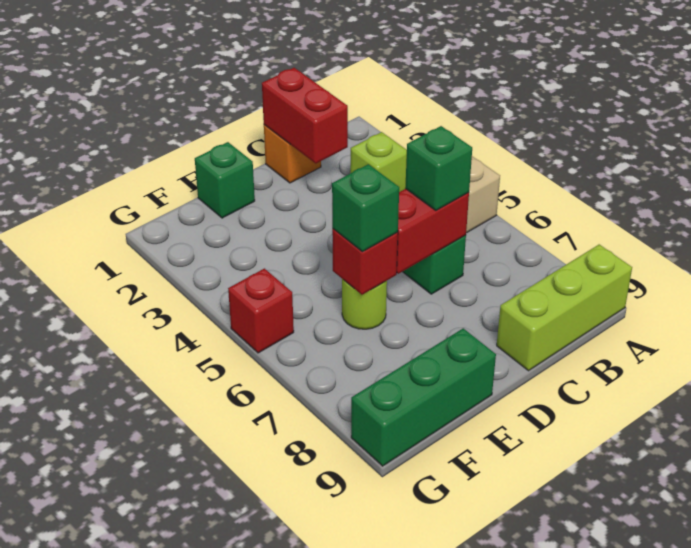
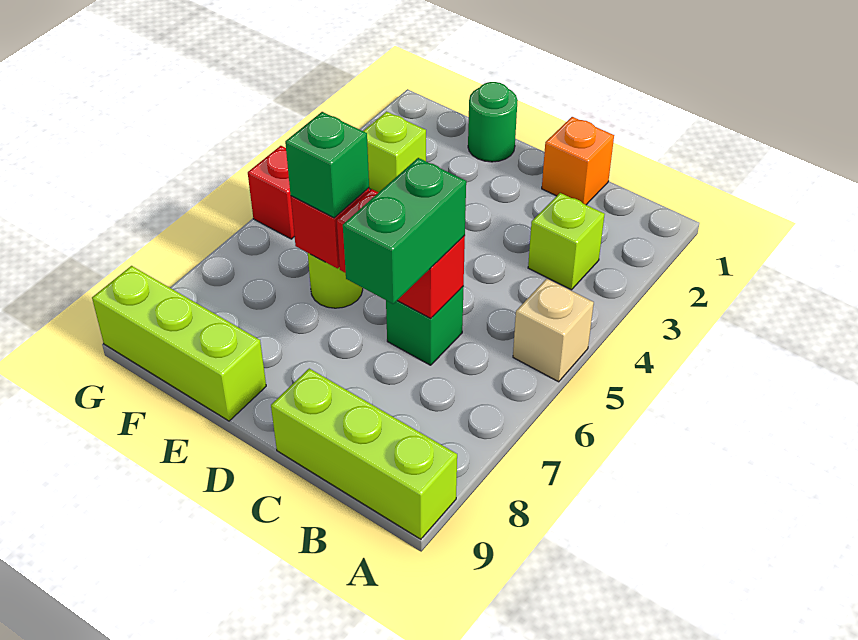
red brick C1:C2 level 2 -> none
green brick C6 level 3 -> green brick C6:C7 level 3
green brick E1 level 1 -> green round brick E1 level 1
green brick E9:G9 level 1 -> lime brick E9:G9 level 1
none -> lime brick F3 level 1

